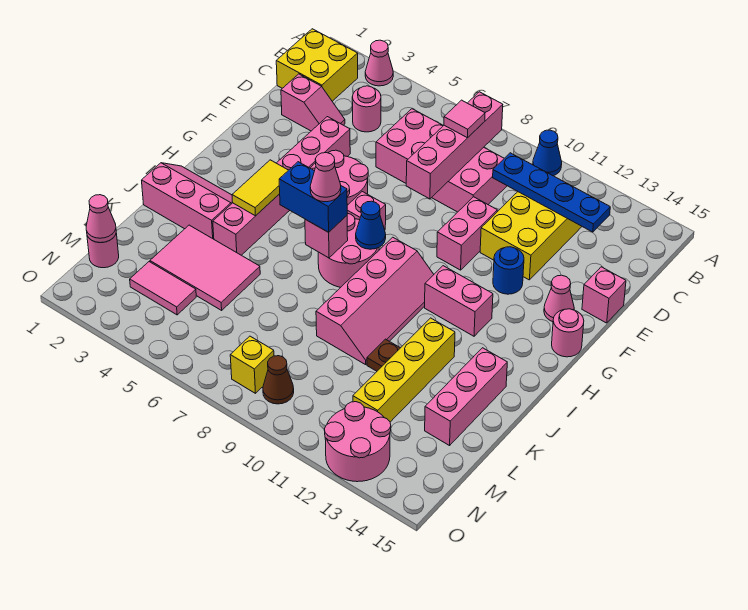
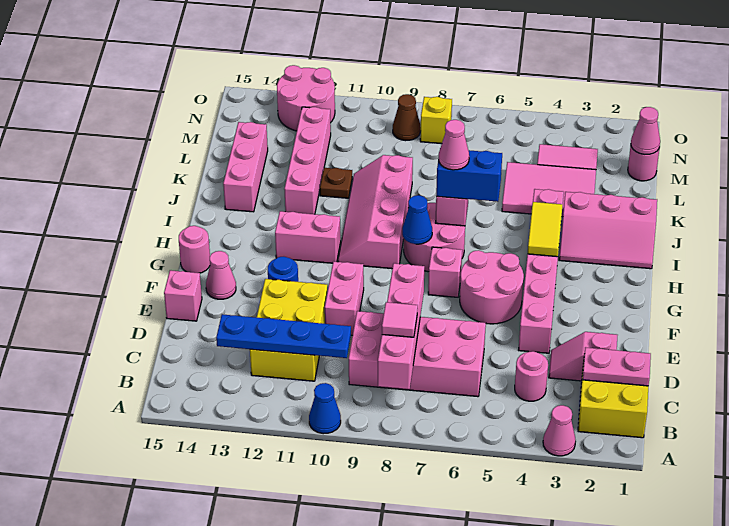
none -> pink plate C1:C2 level 2
yellow brick J12:M12 level 1 -> pink brick J12:M12 level 1

